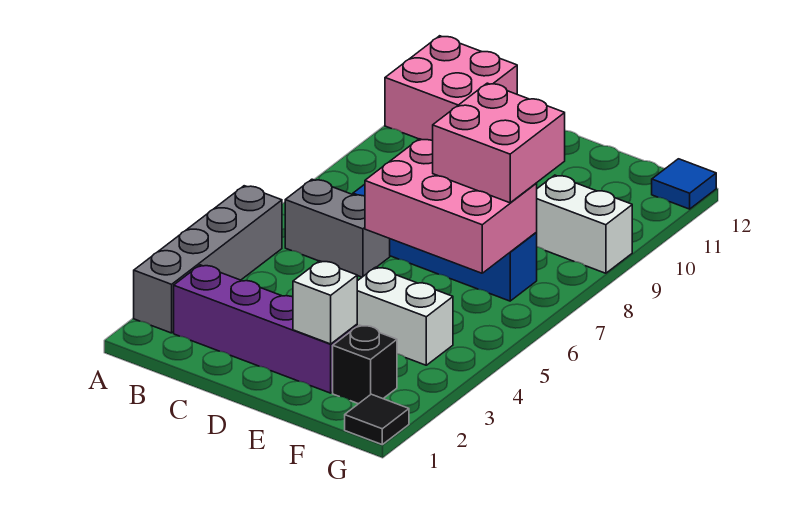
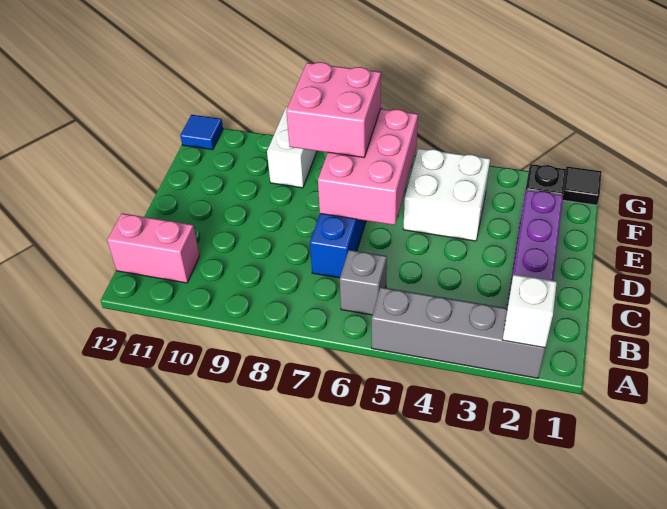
pink brick A11:B12 level 1 -> pink brick B11:B12 level 1
grey brick B6:C6 level 1 -> grey brick B6 level 1
white brick E2 level 2 -> white brick A2 level 2
white brick E4:F4 level 1 -> white brick E4:F5 level 1

